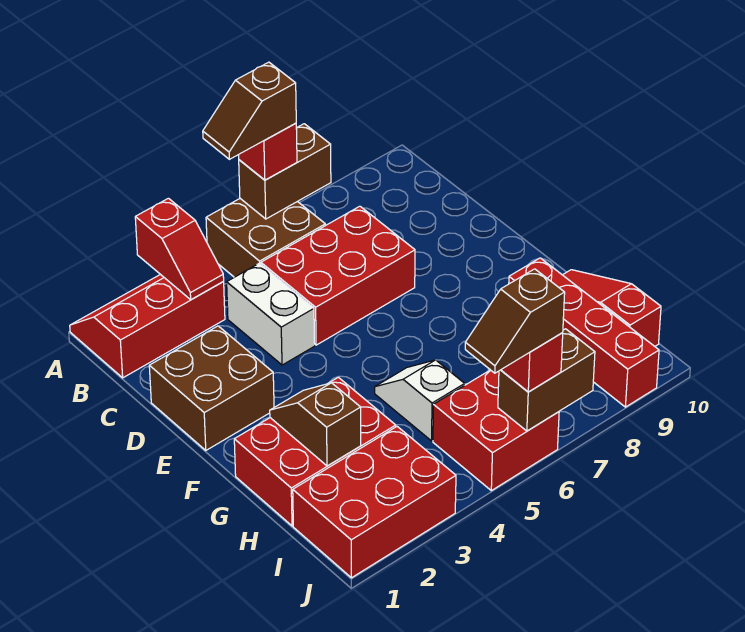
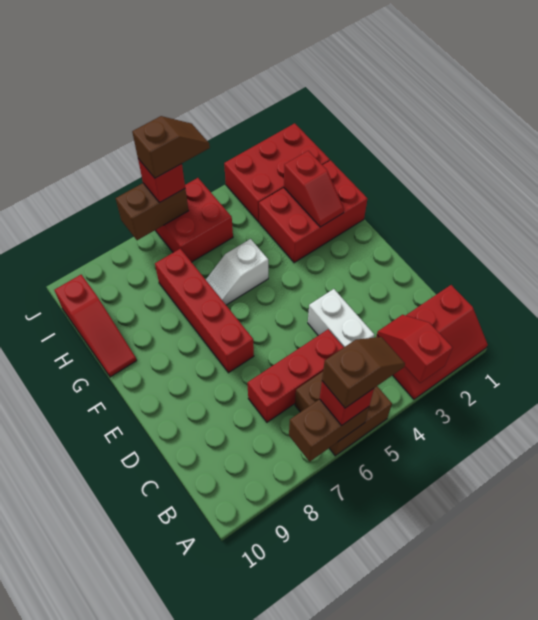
red brick C5:D7 level 1 -> red brick C5:C7 level 1
brown brick D1:E2 level 1 -> none
brown slope G2:H2 level 2 top H -> red slope G2:H2 level 2 top H
white slope G5:H5 level 1 top H -> white slope G5:G6 level 1 top 5
red brick G9:J9 level 1 -> red brick E7:H7 level 1

